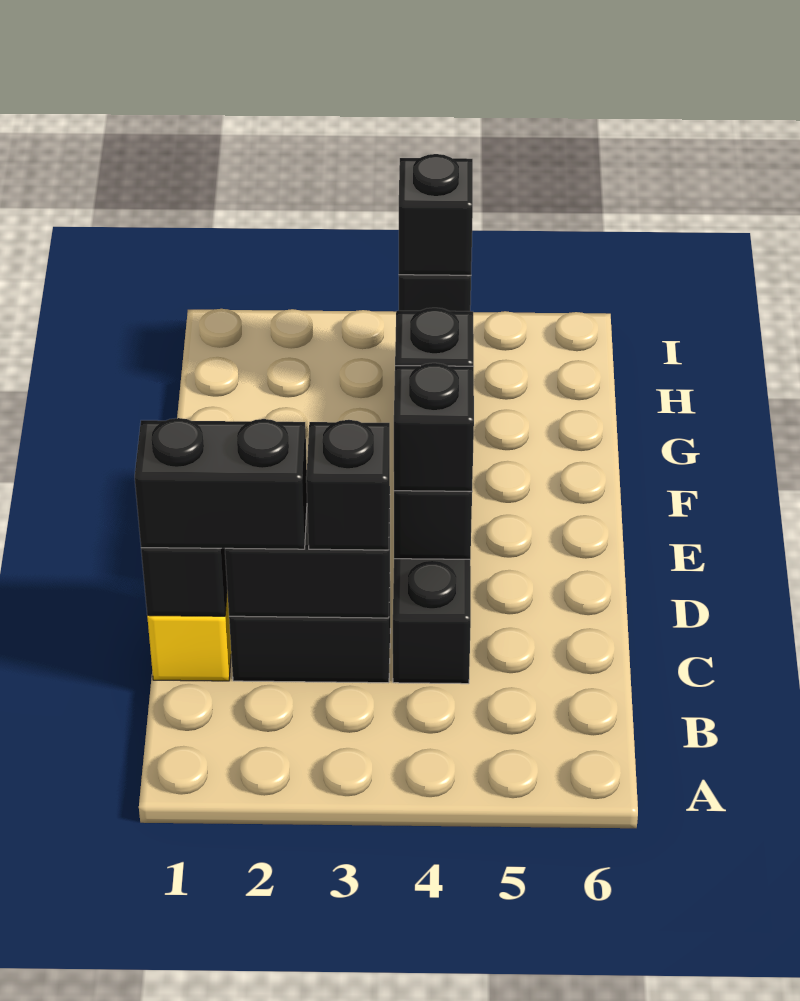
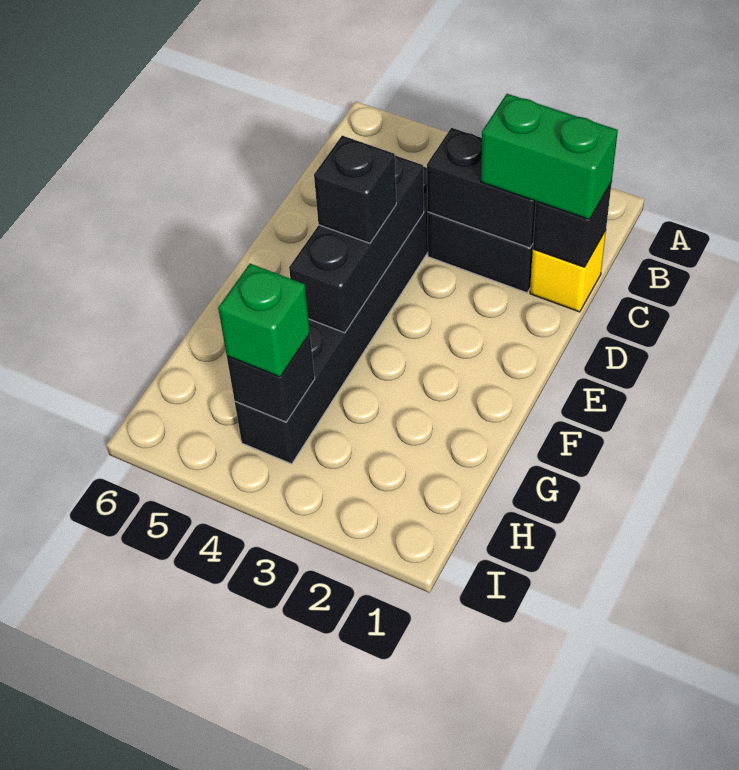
black brick C1:C2 level 3 -> green brick C1:C2 level 3
black brick C3 level 3 -> none
black brick D4 level 3 -> none
black brick H4 level 3 -> green brick H4 level 3

